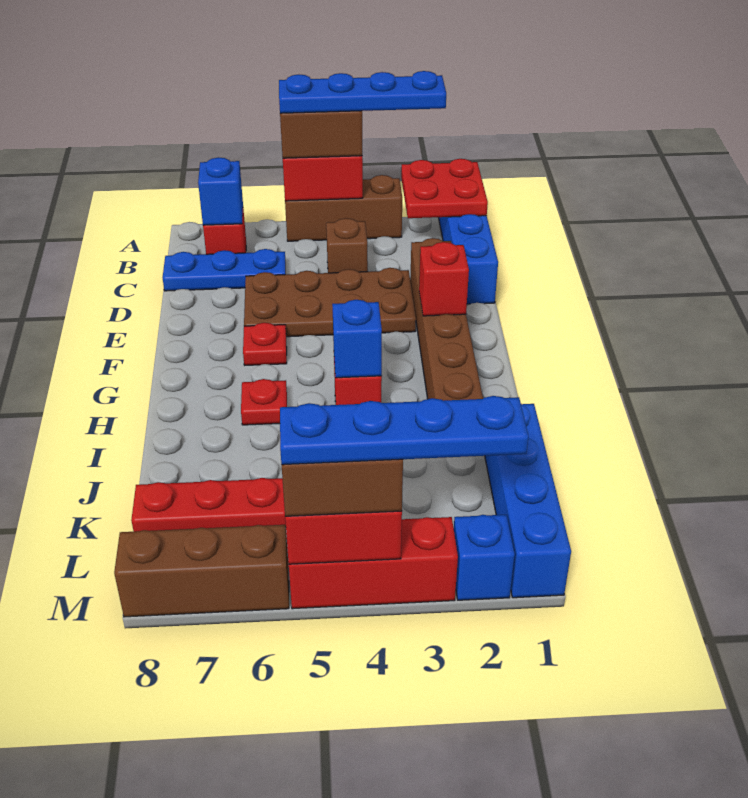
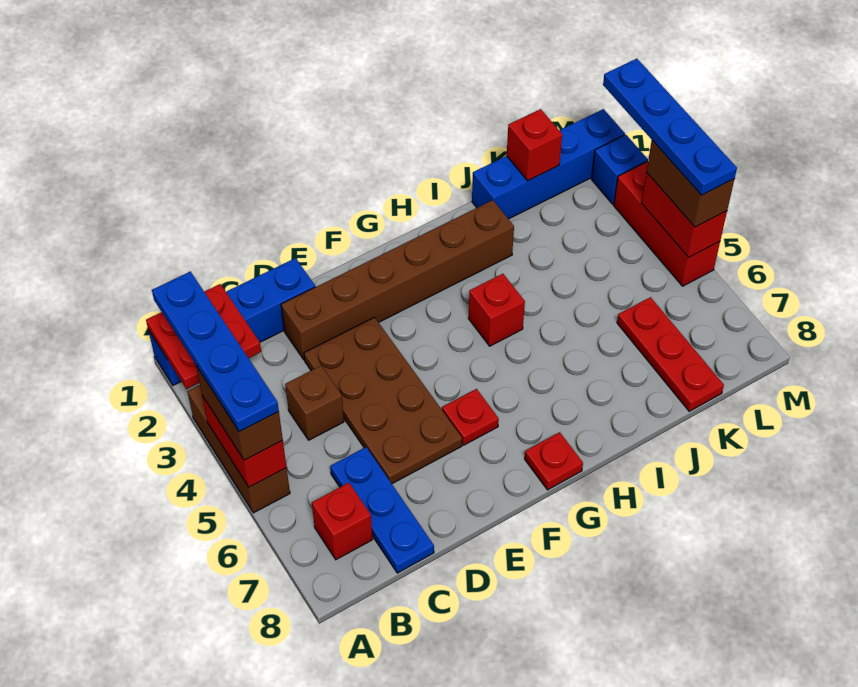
blue brick B7 level 2 -> none
red brick F2 level 2 -> red brick K1 level 2
blue brick H4 level 2 -> none
red plate H6 level 1 -> red plate G8 level 1
brown brick M6:M8 level 1 -> none

